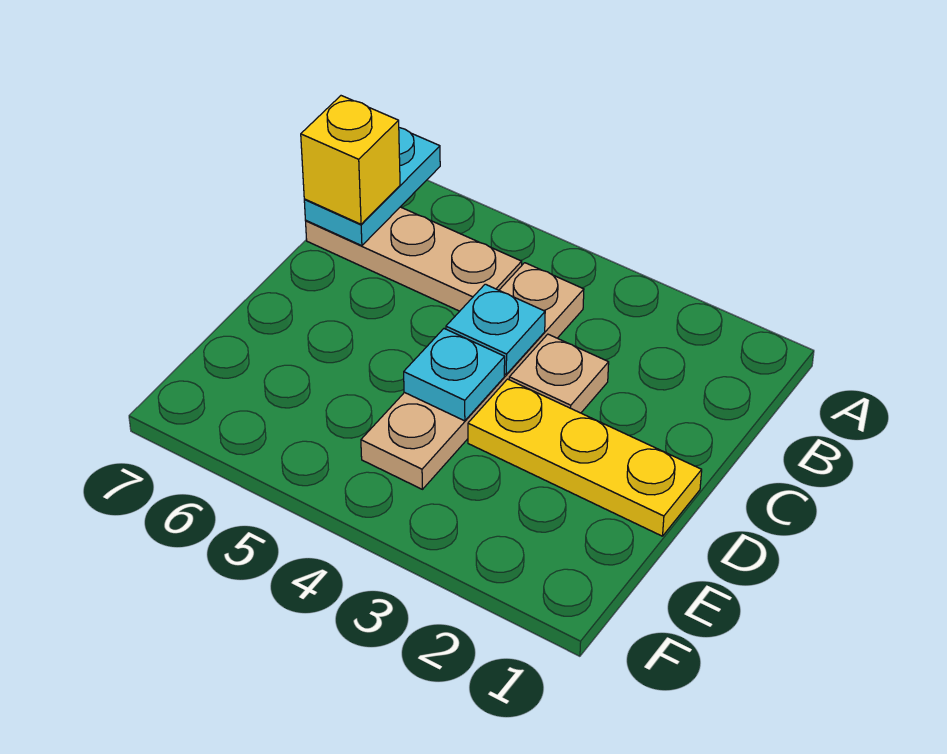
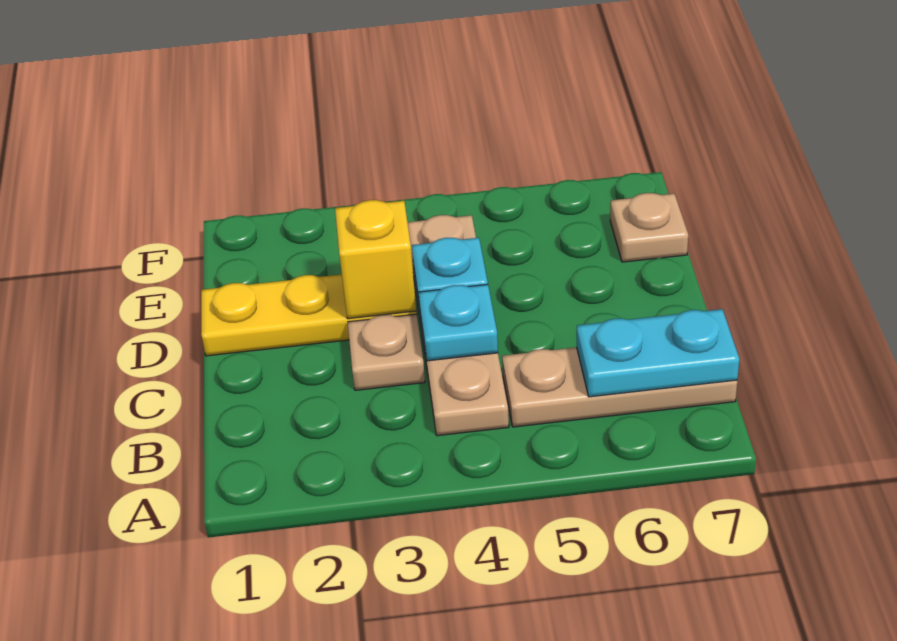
cyan plate A7:B7 level 2 -> cyan plate B6:B7 level 2
yellow brick B7 level 3 -> yellow brick D3 level 2
none -> tan plate E7 level 1

